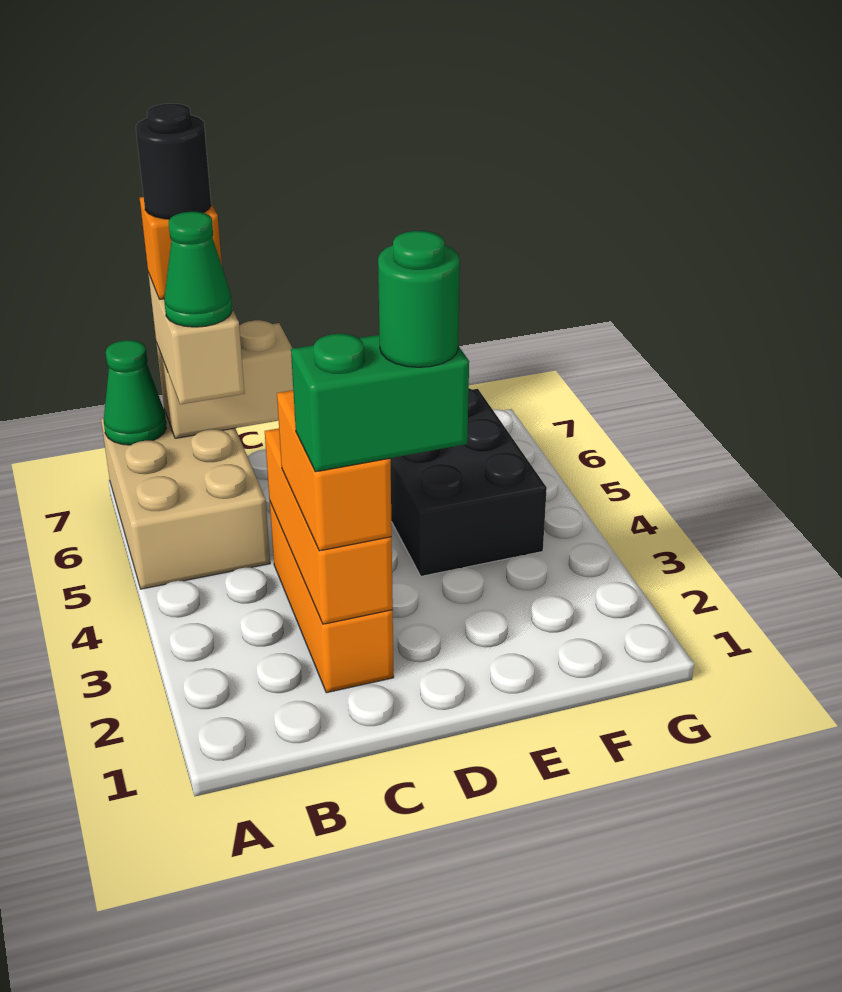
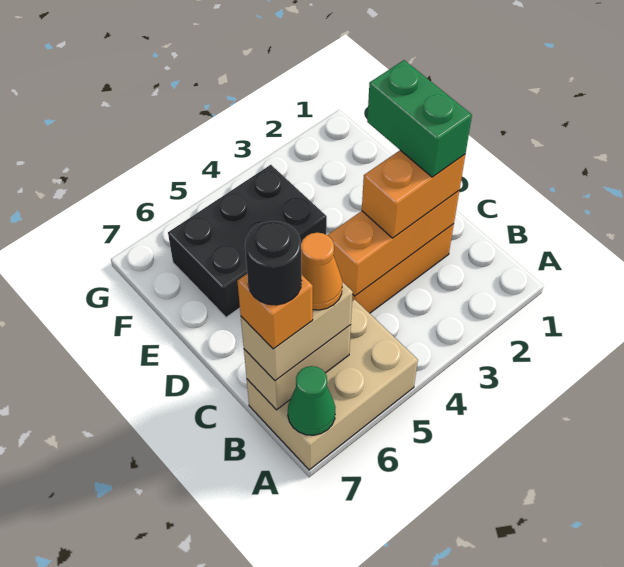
green cone B6 level 4 -> orange cone B6 level 4
tan brick B7:C7 level 2 -> tan brick B6:B7 level 2
green round brick D2 level 5 -> none

